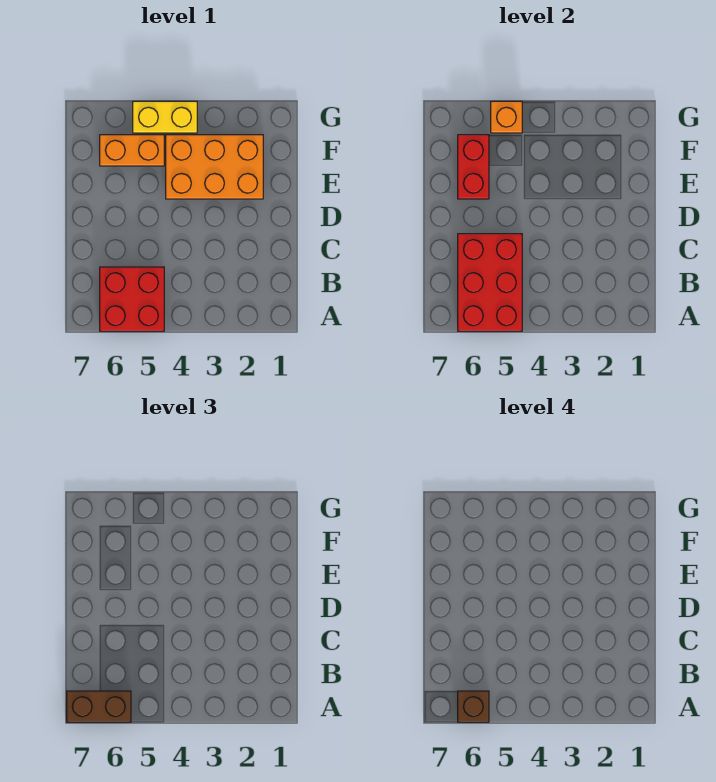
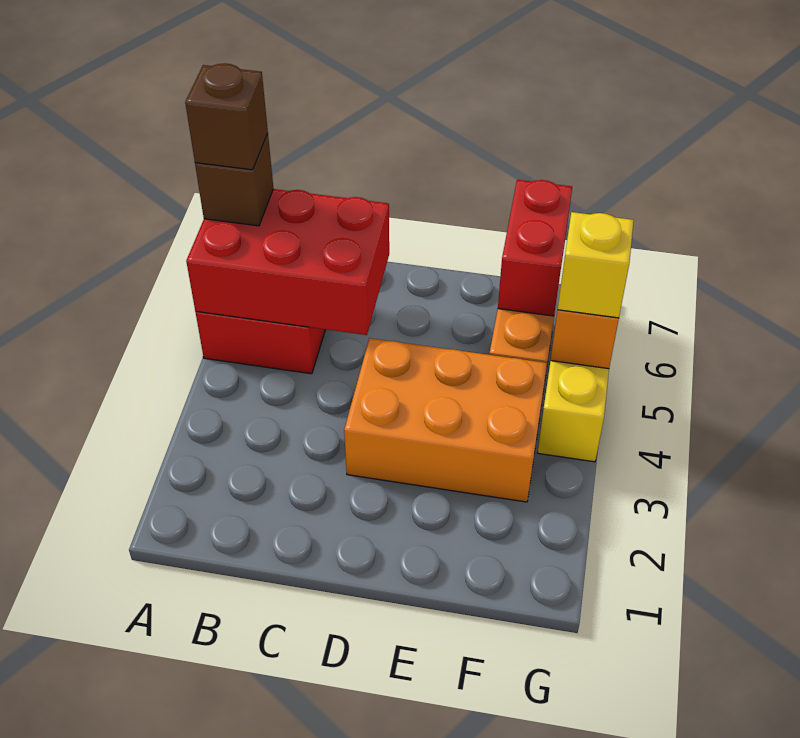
brown brick A6:A7 level 3 -> brown brick A6 level 3
orange brick E2:F4 level 1 -> orange brick D3:F4 level 1
red brick E6:F6 level 2 -> red brick F6:F7 level 2
none -> yellow brick G5 level 3

